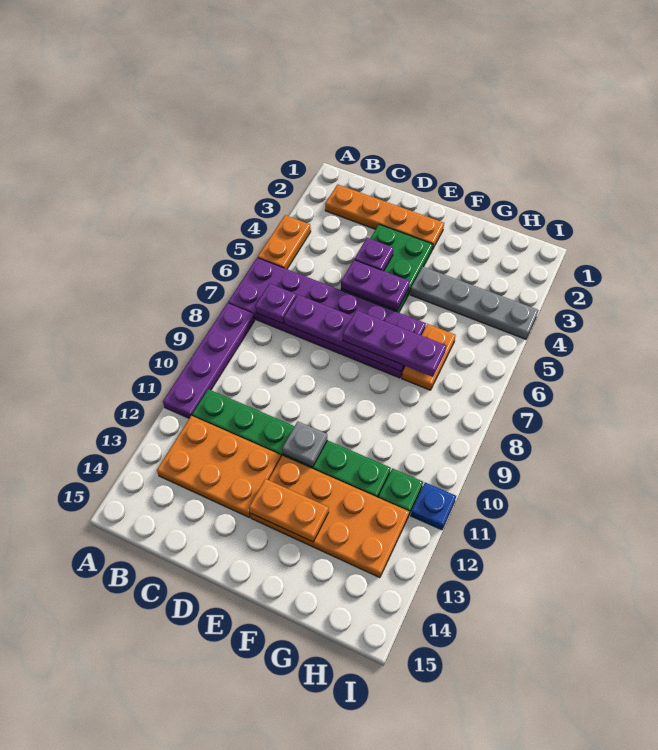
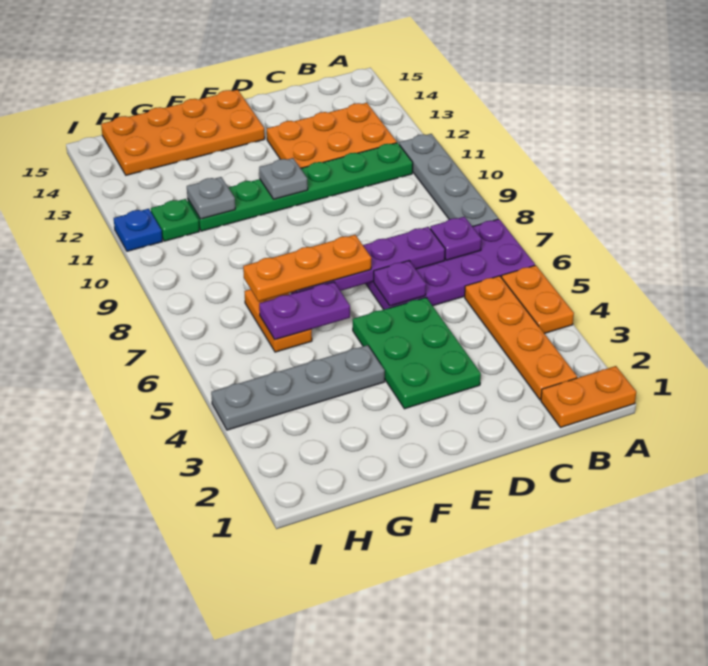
purple plate A6:F7 level 1 -> purple plate A6:D7 level 1
purple plate A8:A11 level 1 -> grey plate A8:A11 level 1
orange plate B2:E2 level 1 -> orange plate B2:B5 level 1
purple plate D4 level 2 -> purple plate D6 level 2
purple plate D5:E5 level 2 -> purple plate F6:G6 level 2
purple plate E7:G7 level 3 -> orange plate E7:G7 level 3
orange plate E12:H13 level 1 -> orange plate E14:H15 level 1
orange plate E13:F13 level 2 -> orange plate A1:B1 level 1
none -> grey plate G11 level 2

